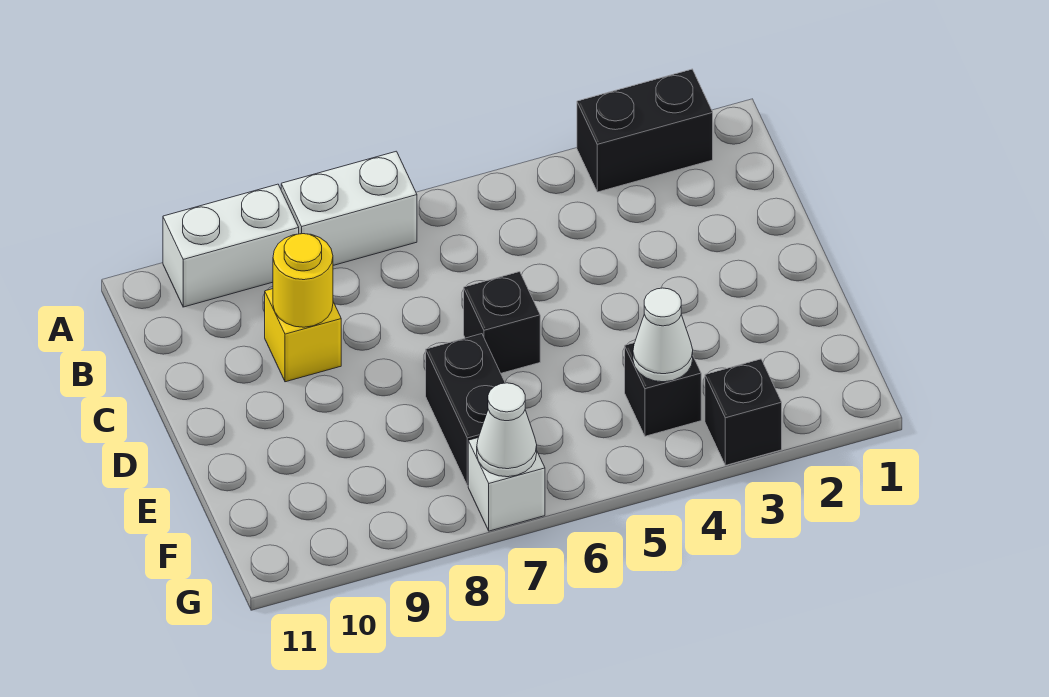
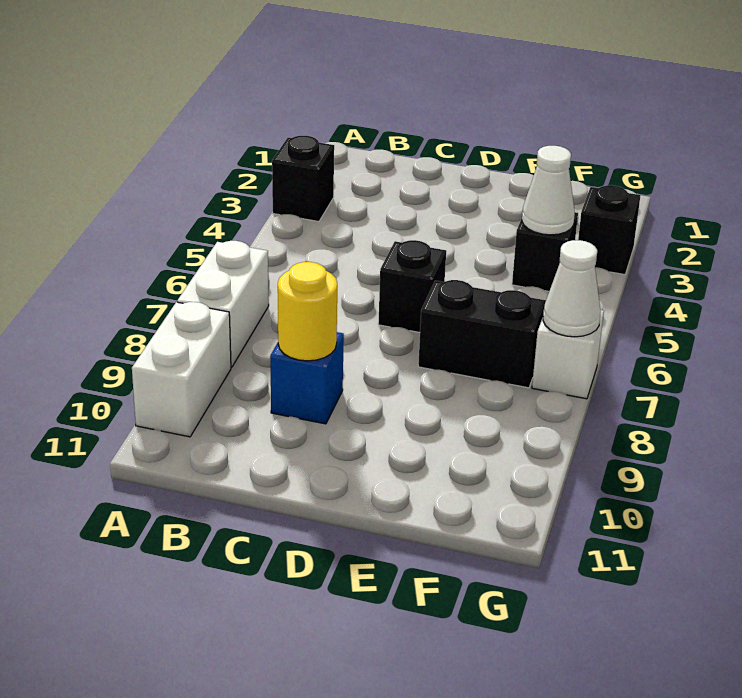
black brick A2:A3 level 1 -> black brick A3 level 1
yellow brick C9 level 1 -> blue brick C9 level 1

